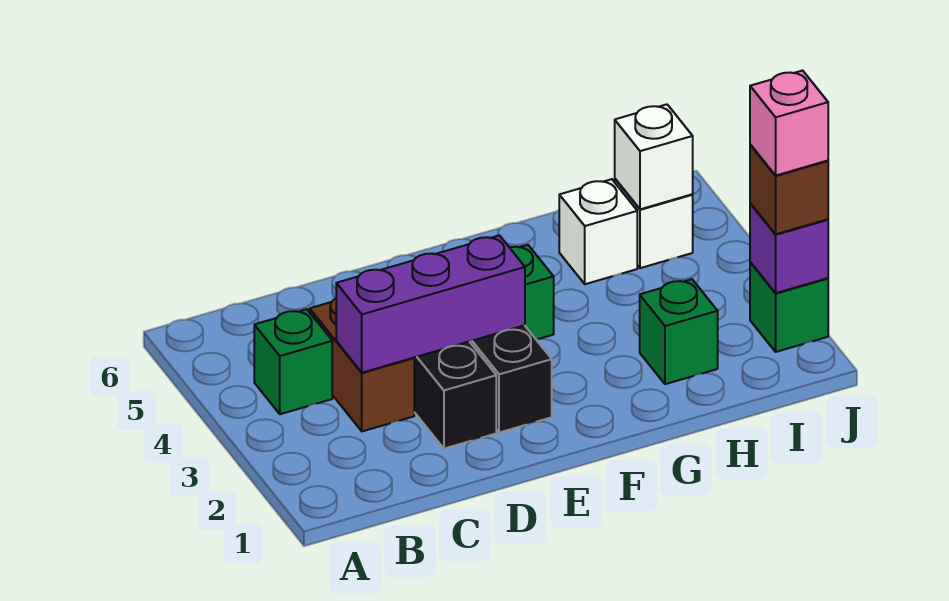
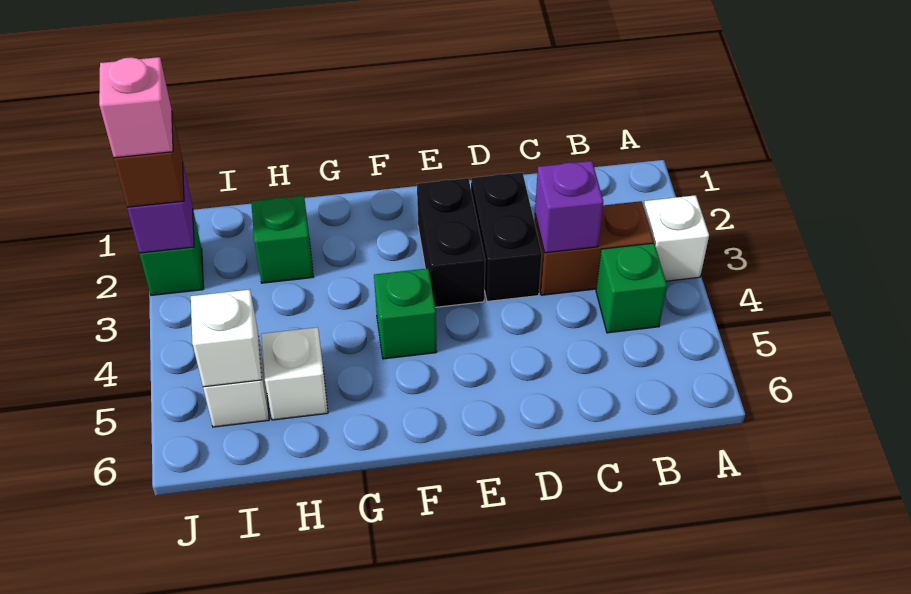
none -> white brick A3 level 1
brown brick C3:C4 level 1 -> brown brick B3:C3 level 1
purple brick C3:E3 level 2 -> purple brick C3 level 2

